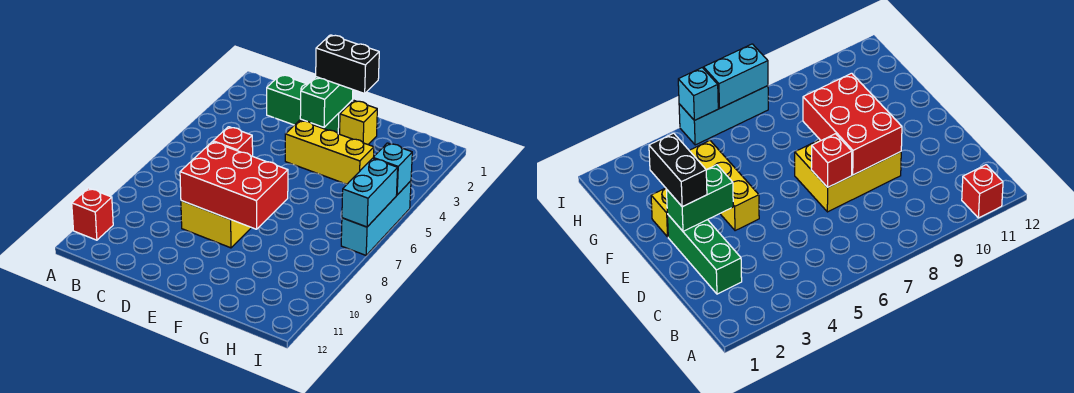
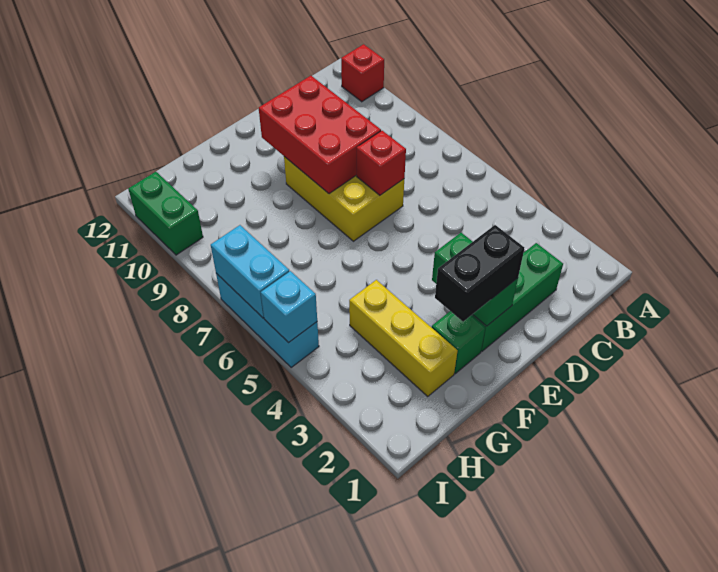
red brick D8:F9 level 2 -> red brick D8:E10 level 2
yellow brick E4:G4 level 1 -> yellow brick G2:G4 level 1
yellow brick F2 level 1 -> green brick F2 level 1
none -> green brick I10:I11 level 1

